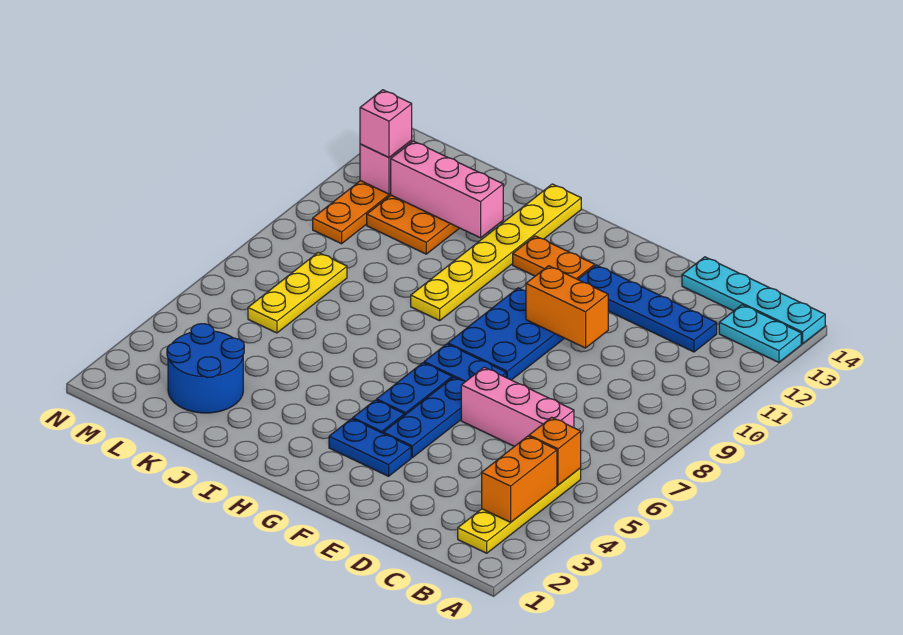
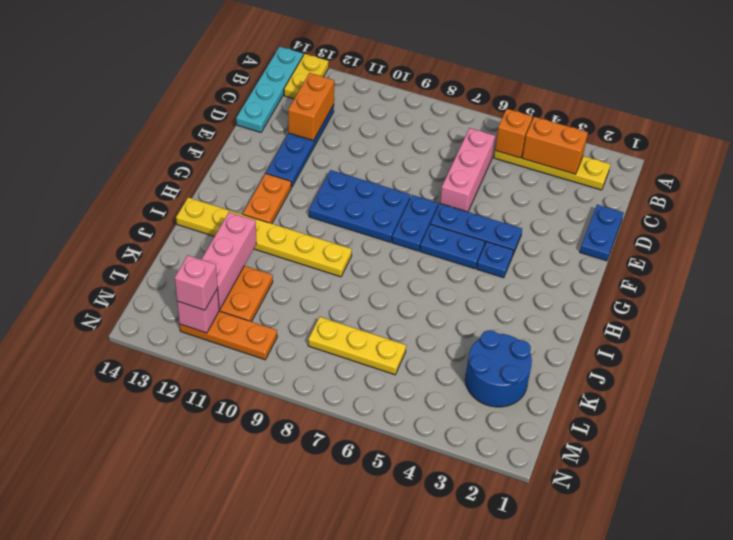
cyan plate A13:B13 level 1 -> yellow plate A13:B13 level 1
orange brick E10:F10 level 2 -> orange brick C12:D12 level 2
blue plate F3:G3 level 1 -> blue plate D1:E1 level 1

